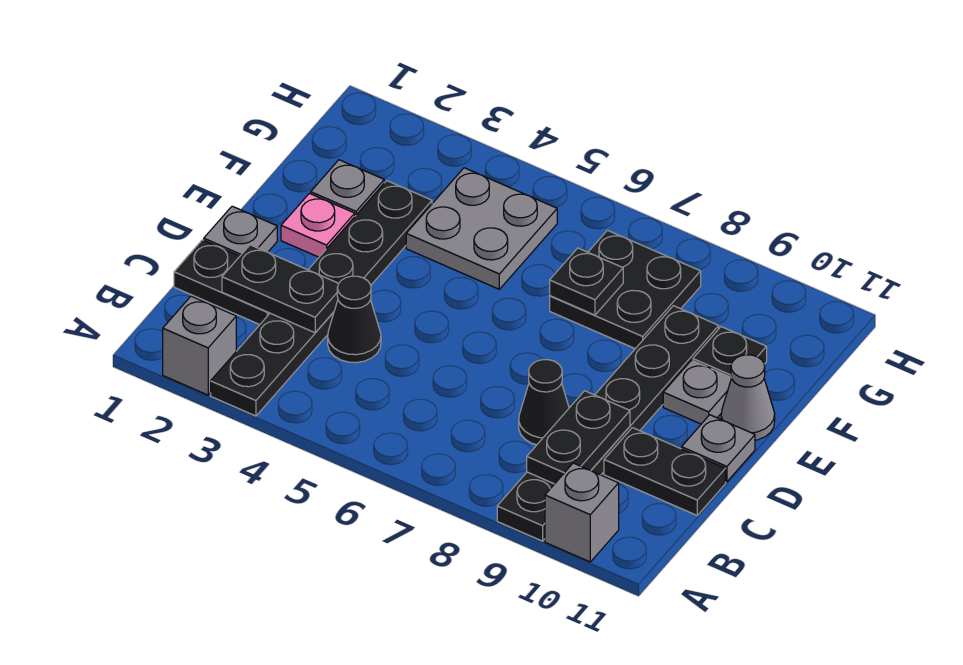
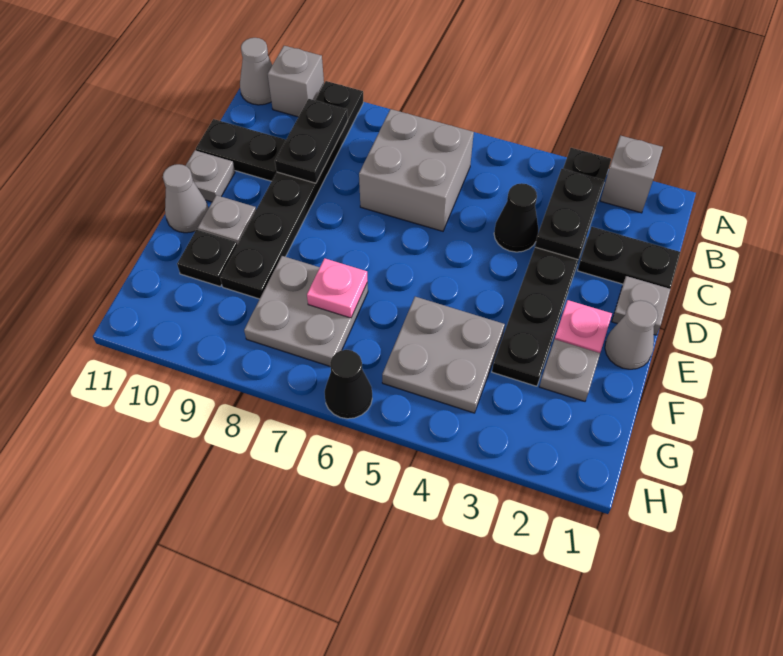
none -> grey cone A11 level 1
none -> grey brick B6:C7 level 1
black plate C2:C3 level 2 -> black plate B3:C3 level 2
black cone C8 level 1 -> black cone H6 level 1
none -> grey cone E1 level 1
black plate F7:G8 level 1 -> grey plate F7:G8 level 1
black plate F7 level 2 -> pink plate F7 level 2

